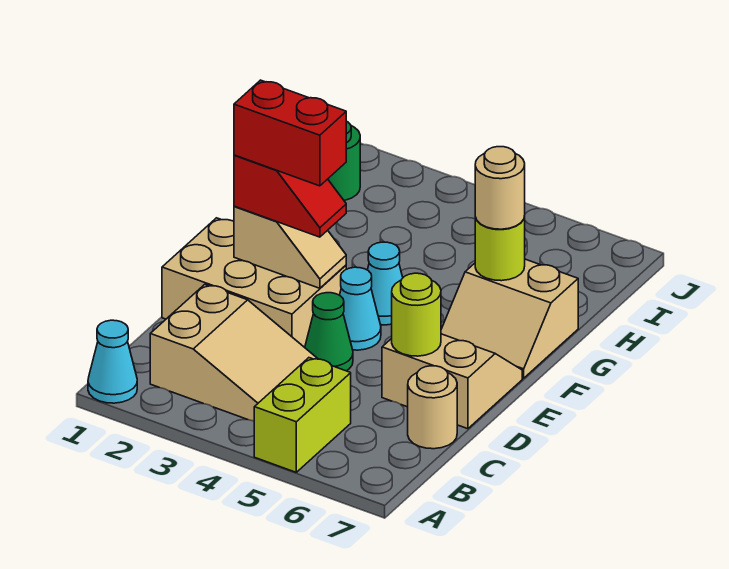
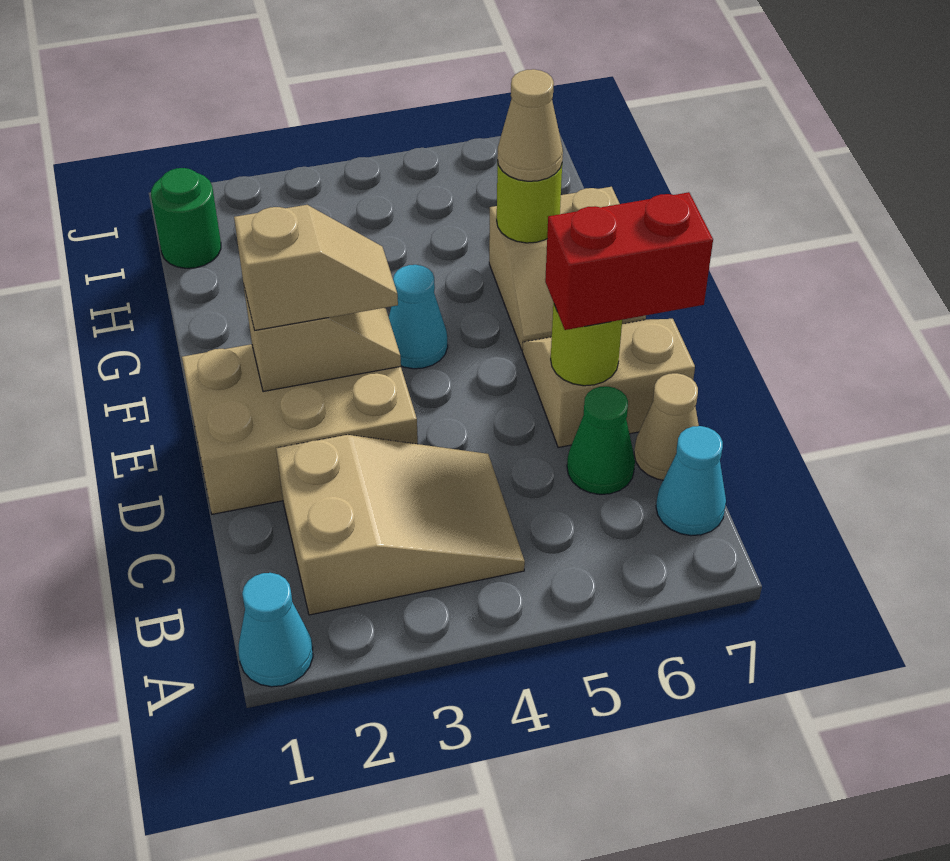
lime brick A5:B5 level 1 -> none
tan round brick C7 level 1 -> tan cone C7 level 1
green cone D4 level 1 -> green cone C6 level 1
red slope E2:E3 level 3 top 2 -> tan slope E2:E3 level 3 top 2
red brick E2:E3 level 4 -> red brick D6:D7 level 3
cyan cone E4 level 1 -> cyan cone B7 level 1
tan round brick G6 level 3 -> tan cone G6 level 3

